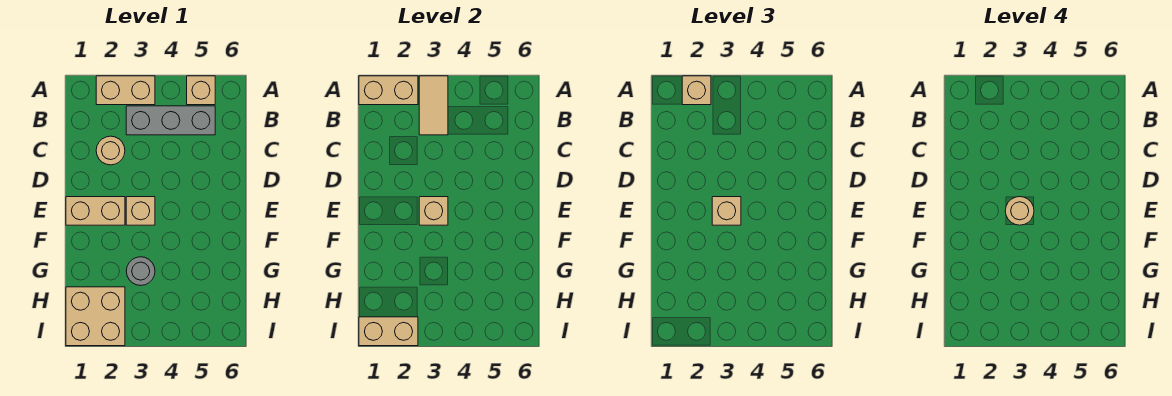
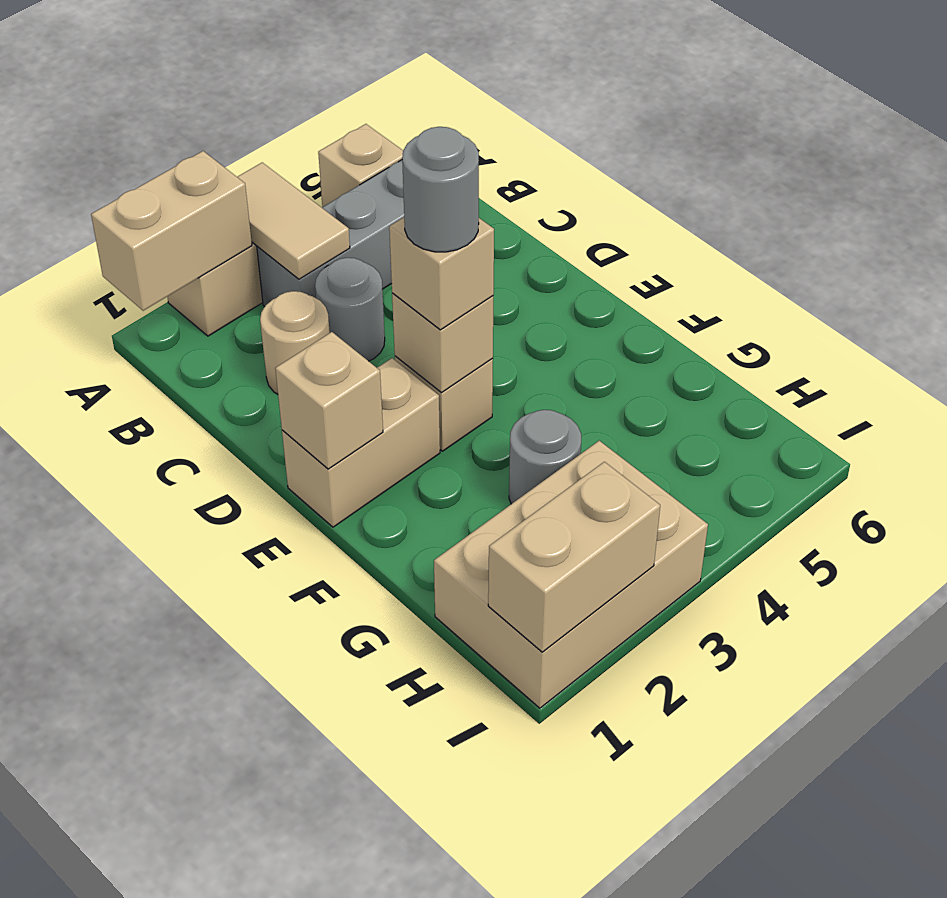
tan brick A2 level 3 -> tan brick E1 level 2
none -> grey round brick C3 level 1
tan round brick E3 level 4 -> grey round brick E3 level 4
tan brick H1:I2 level 1 -> tan brick H1:I3 level 1

